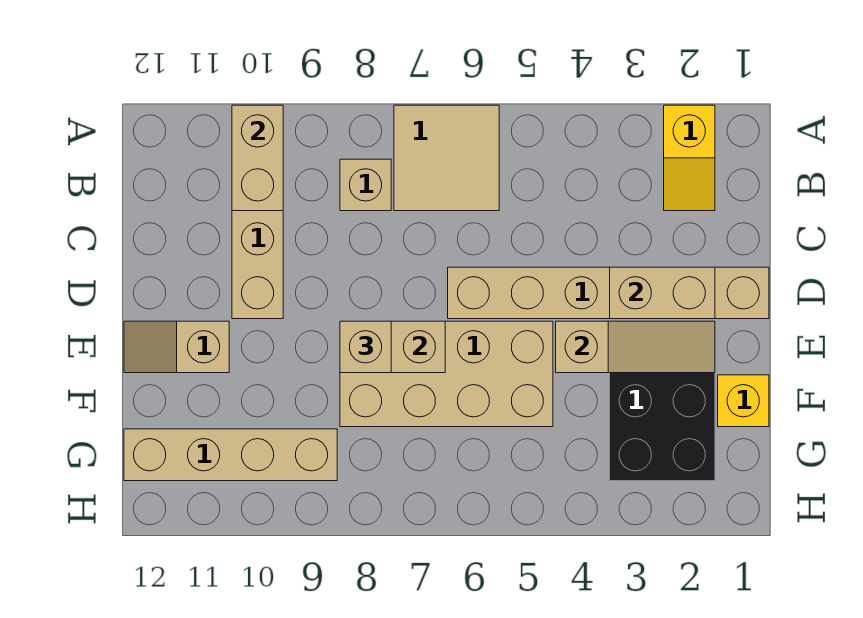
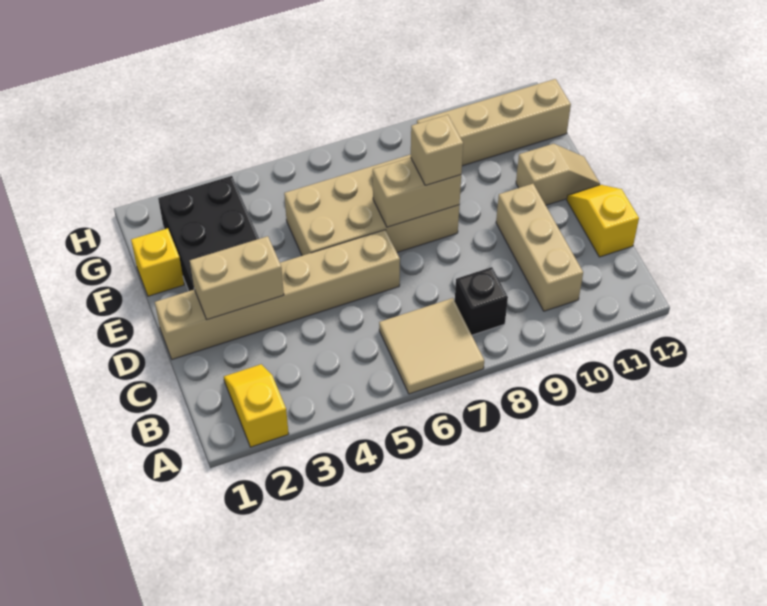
tan brick A10:B10 level 2 -> none
tan brick B8 level 1 -> black brick B8 level 1
none -> yellow slope C12:D12 level 1 top C
tan slope E2:E4 level 2 top 4 -> none

